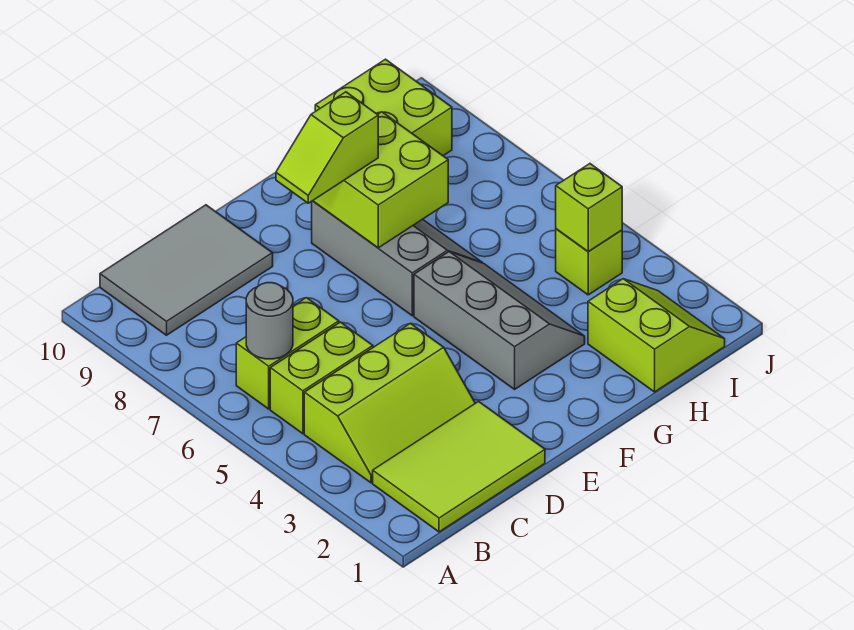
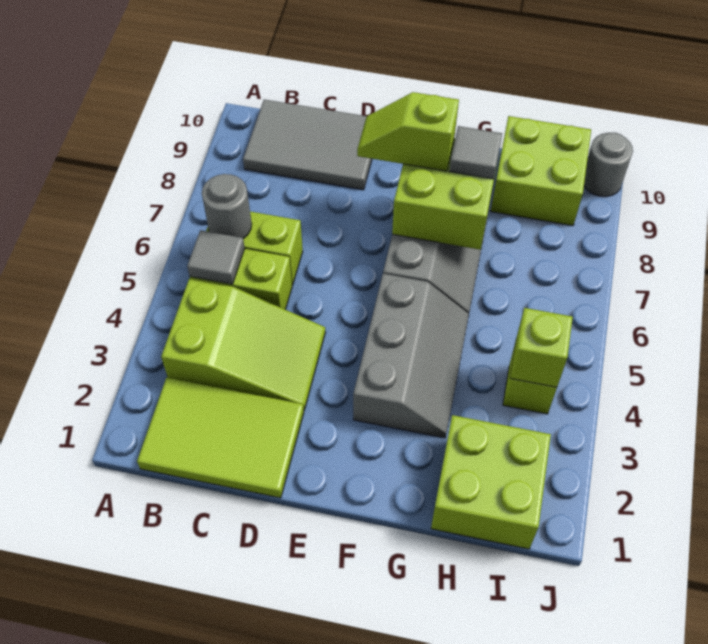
lime slope B3:D4 level 1 top 4 -> lime slope B3:D4 level 1 top B
none -> grey tile B5 level 2
none -> grey tile G8 level 3
lime slope H1:I2 level 1 top H -> lime brick H1:I2 level 1
none -> grey round brick J10 level 1

